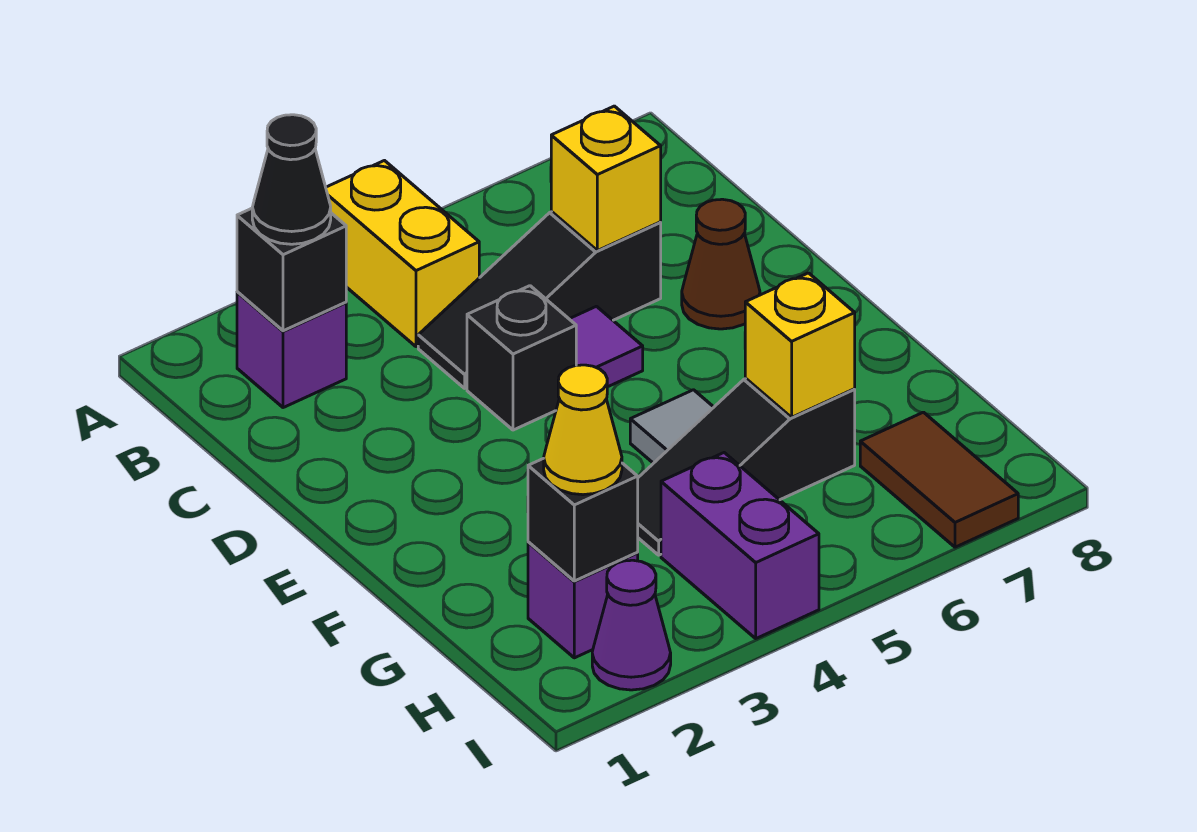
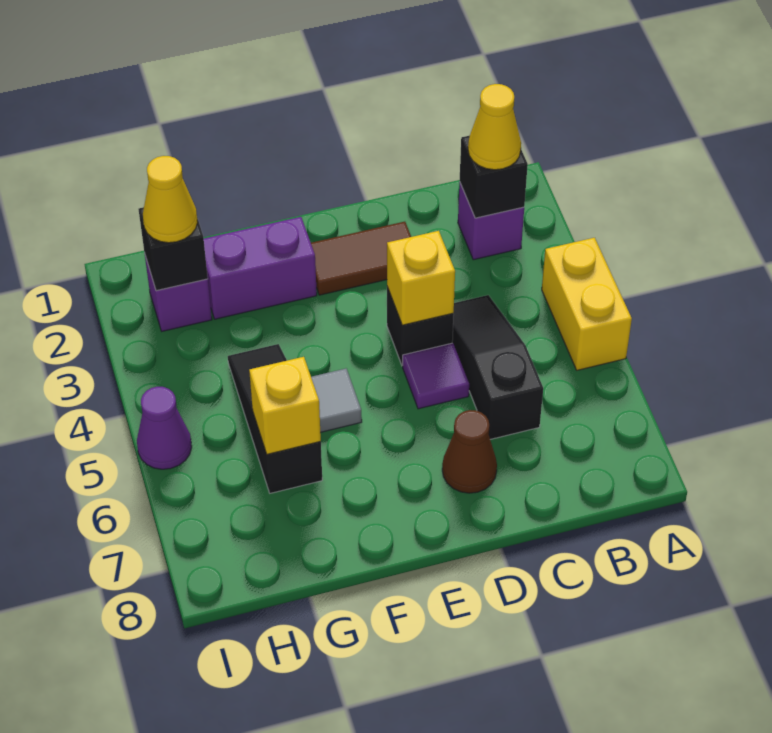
yellow brick A4:B4 level 1 -> yellow brick A4:A5 level 1
black cone B2 level 3 -> yellow cone B2 level 3
yellow brick C6 level 2 -> yellow brick D4 level 2
purple brick H4:I4 level 1 -> purple brick F2:G2 level 1
brown tile H7:I7 level 1 -> brown tile D2:E2 level 1
purple cone I2 level 1 -> purple cone I5 level 1

